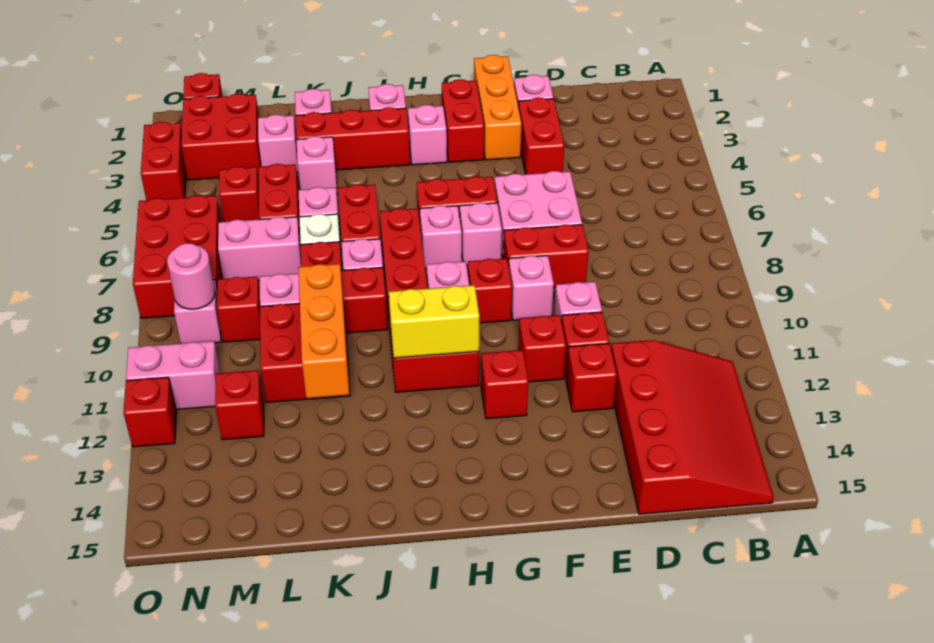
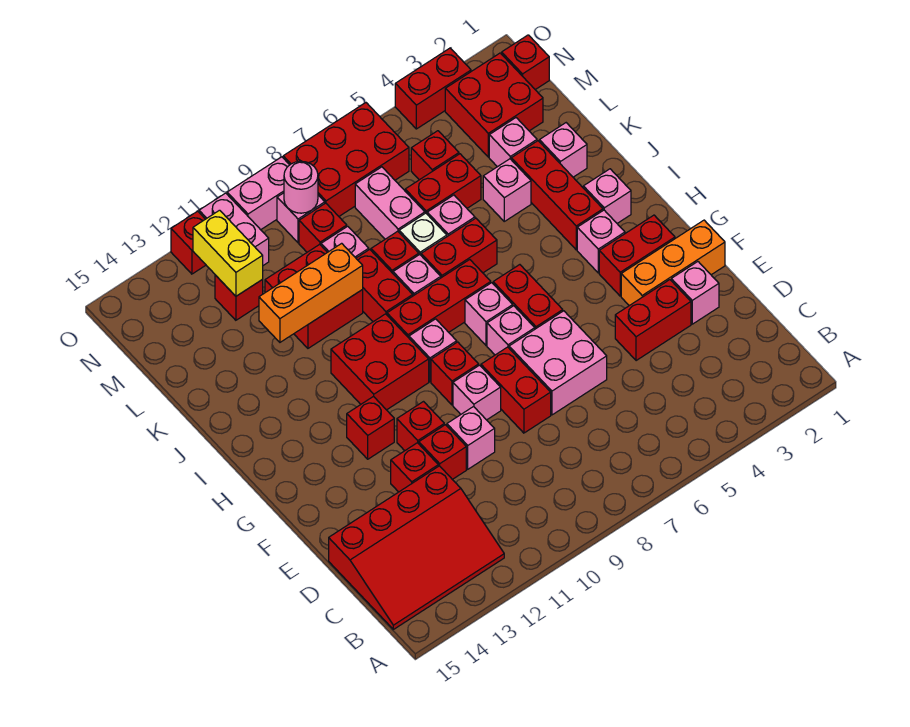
yellow brick H11:I11 level 2 -> yellow brick M12:N12 level 2
none -> pink brick O9:O10 level 1

